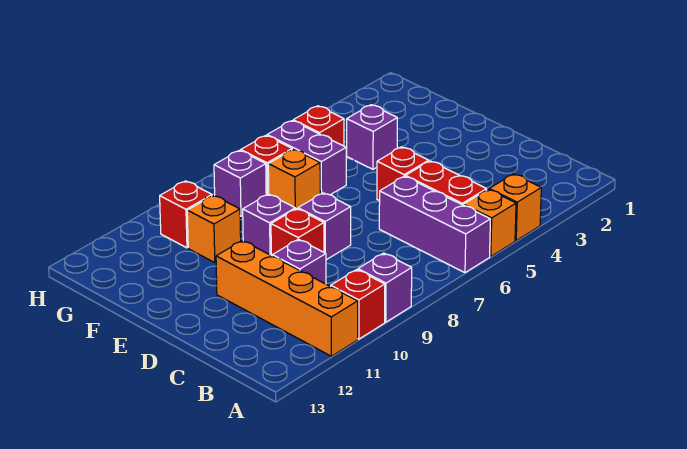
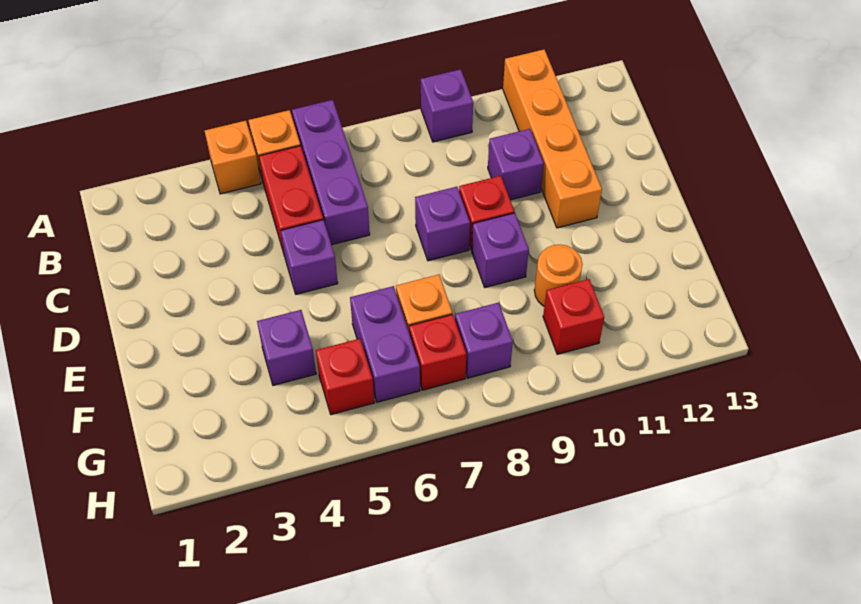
red brick A10 level 1 -> none
red brick D5 level 1 -> purple brick D5 level 1
orange brick F10 level 1 -> orange round brick F10 level 1

